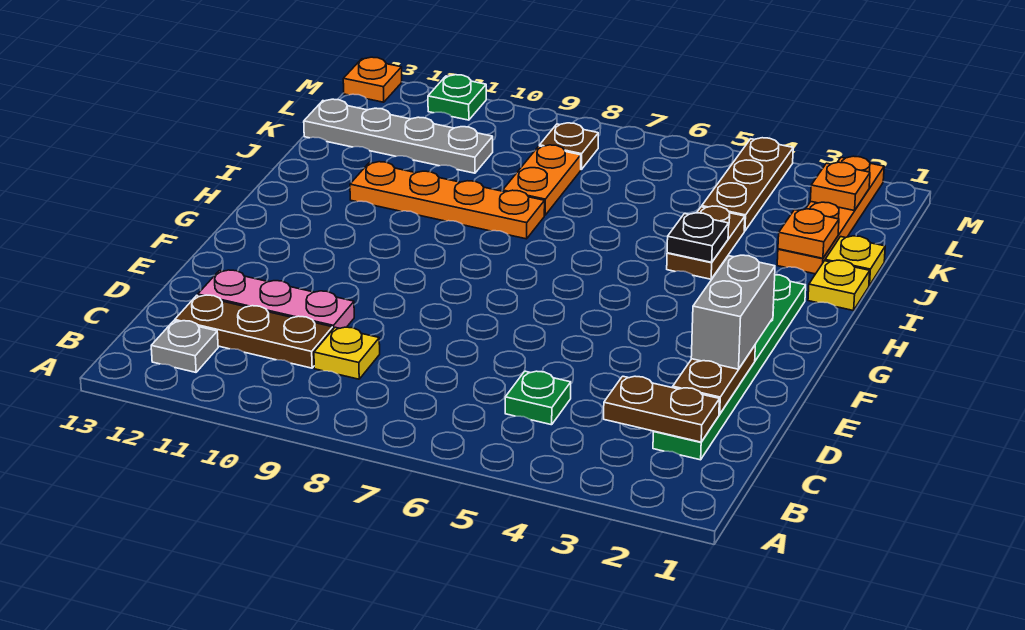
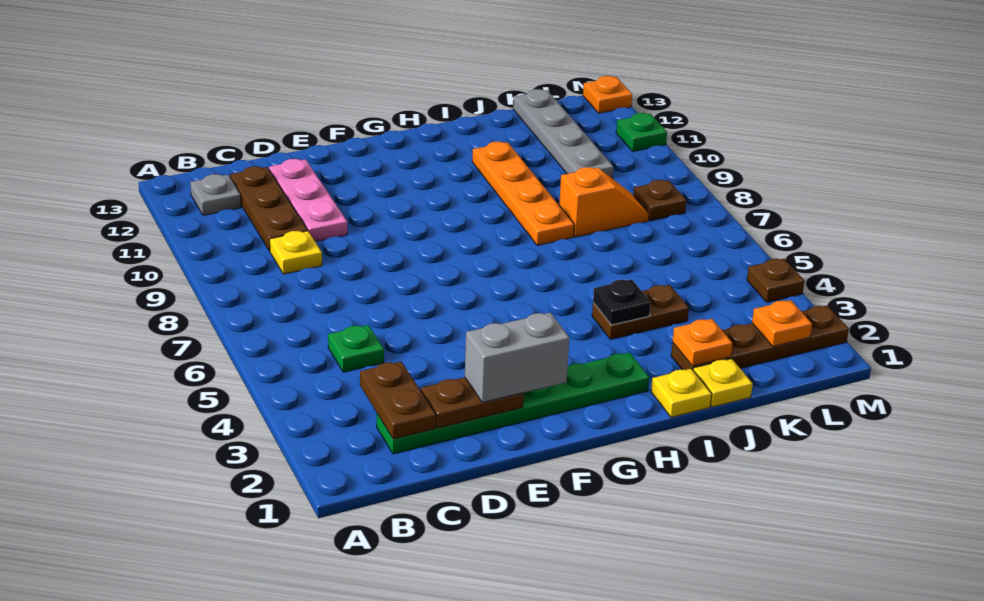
orange plate J2:M2 level 1 -> brown plate J2:M2 level 1
orange plate J8:K8 level 1 -> orange slope J8:K8 level 1 top J
brown plate K4:M4 level 1 -> brown plate M4 level 1

